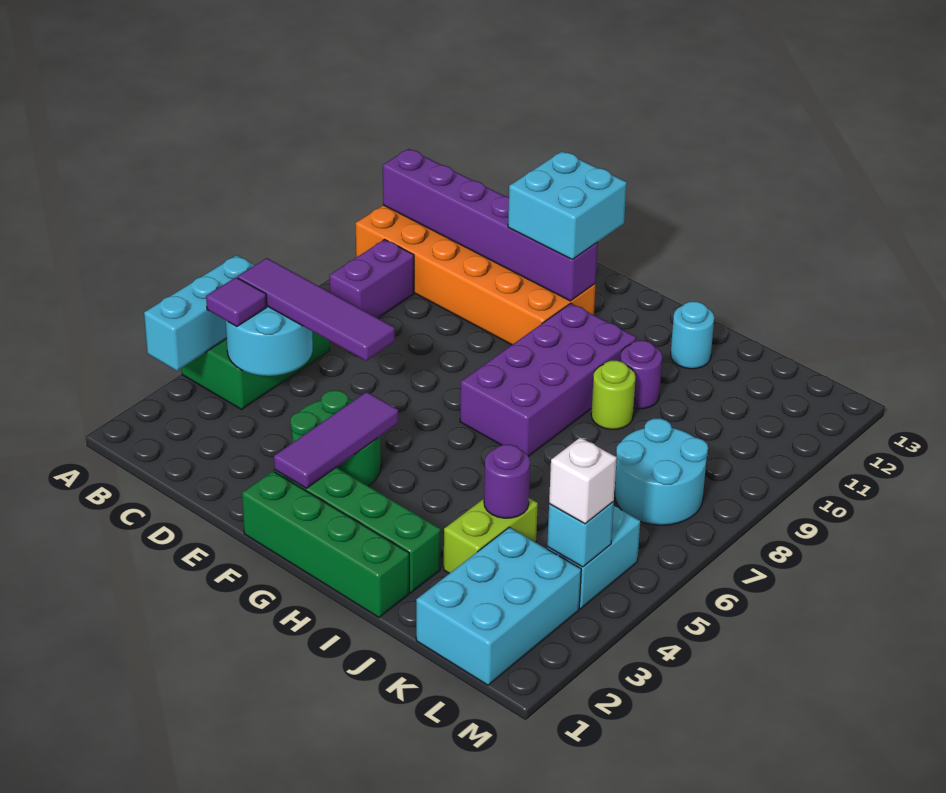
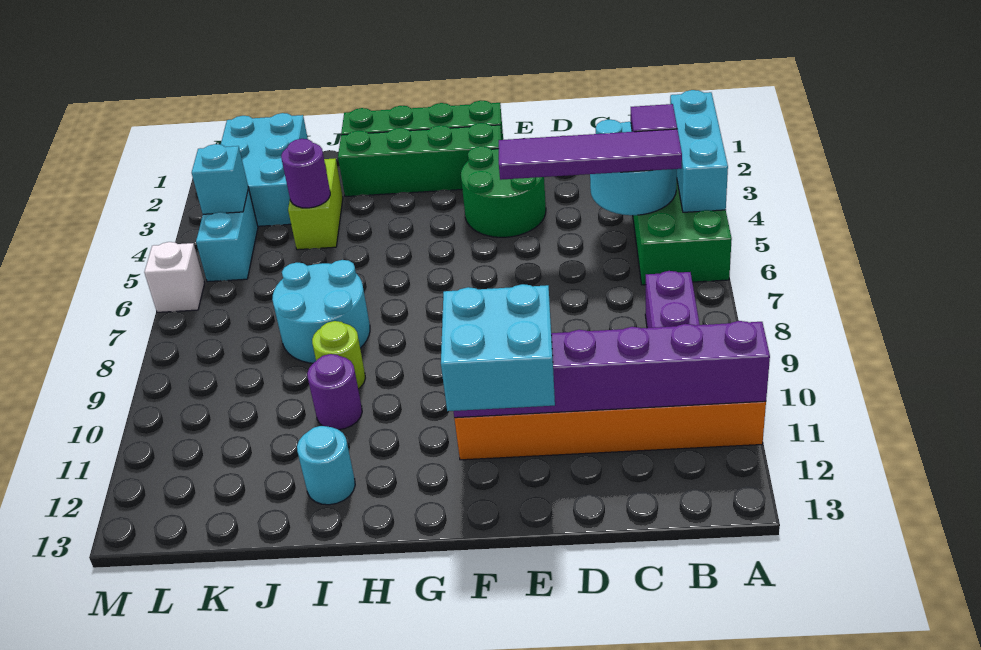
purple tile F2:F4 level 2 -> none
purple brick G7:H10 level 1 -> none
cyan round brick K7:L8 level 1 -> cyan round brick I7:J8 level 1
white brick L4 level 3 -> white brick M6 level 1

